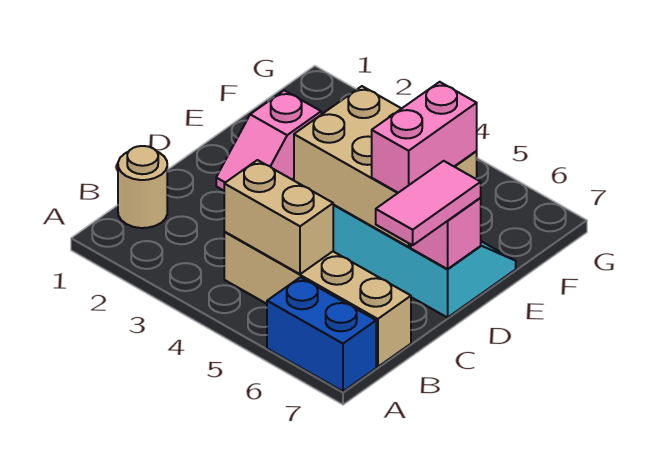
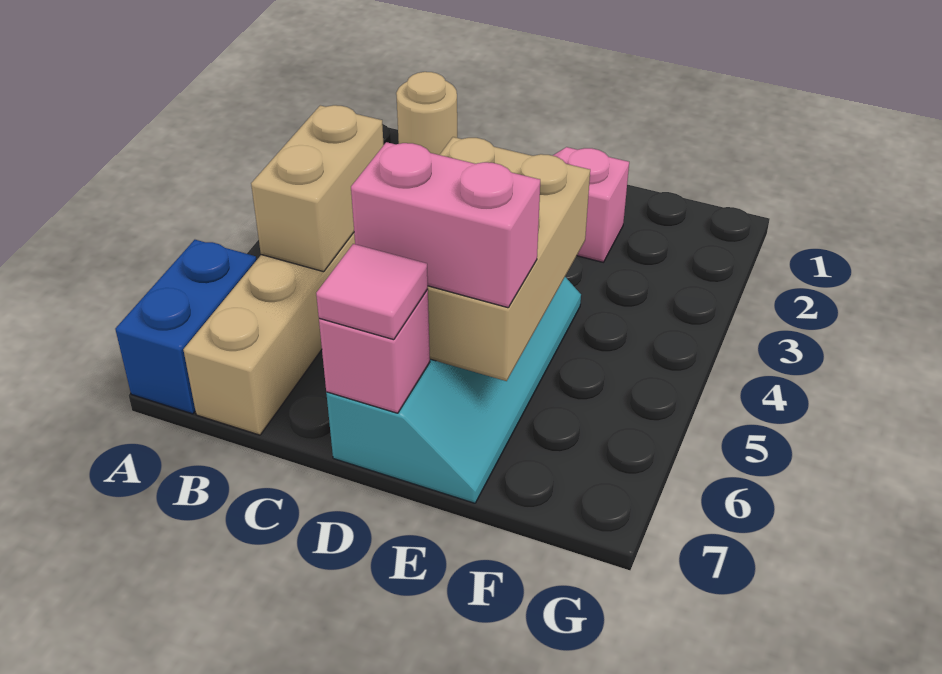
pink tile C7:D7 level 3 -> pink tile D7 level 3

